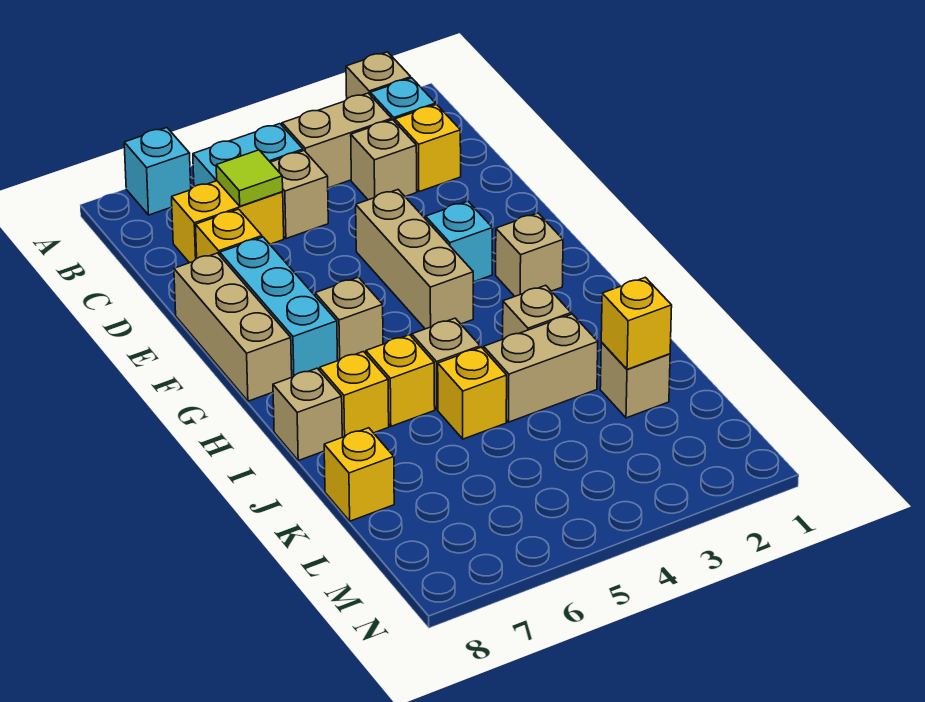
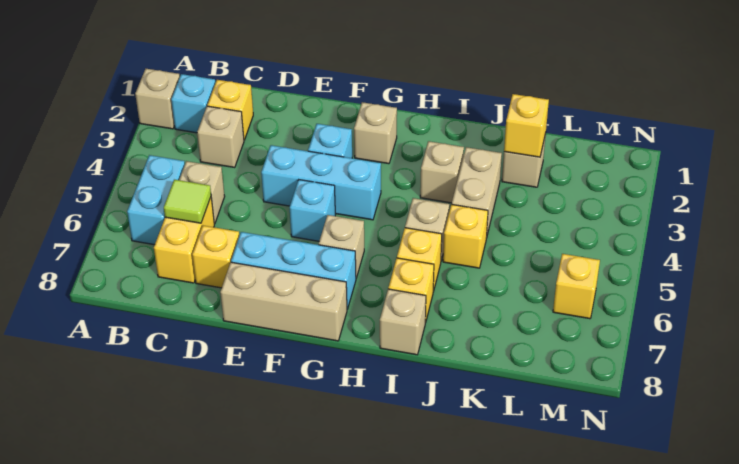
cyan brick A7 level 1 -> cyan brick F5 level 1
tan brick B3:B4 level 1 -> none
tan brick E4:G4 level 1 -> cyan brick E4:G4 level 1
yellow brick K8 level 1 -> yellow brick M6 level 1

